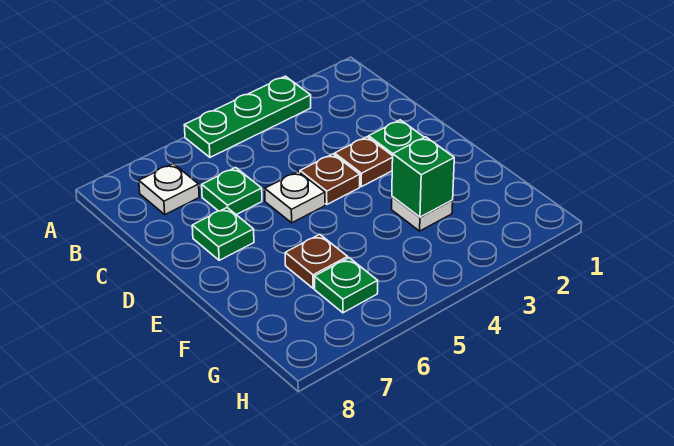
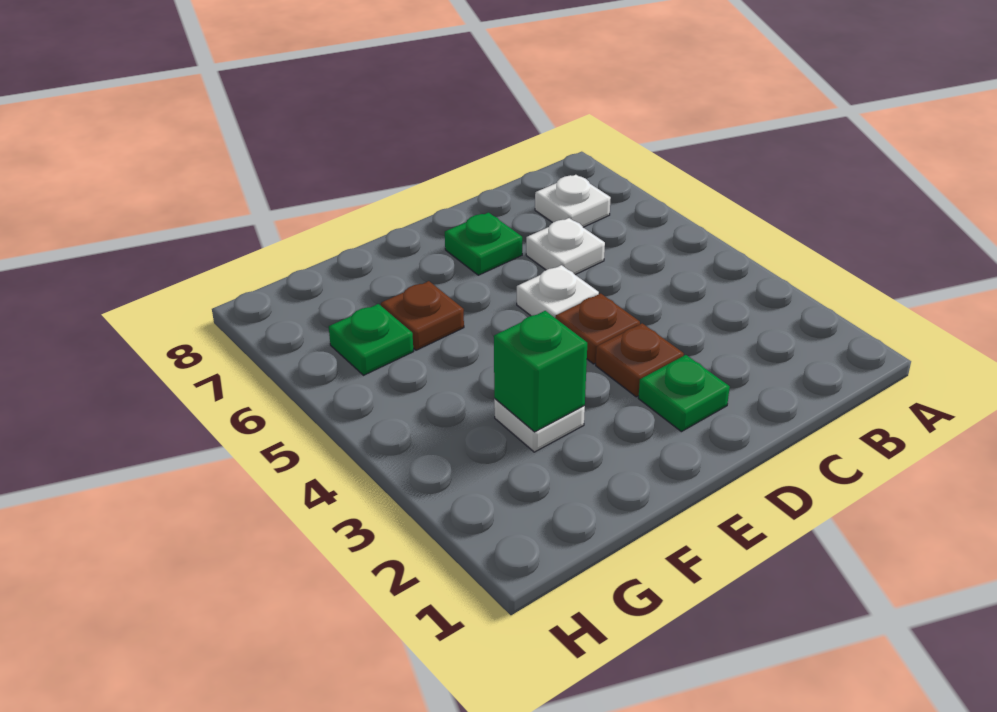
green plate A3:A5 level 1 -> none
green plate C6 level 1 -> white plate C6 level 1

